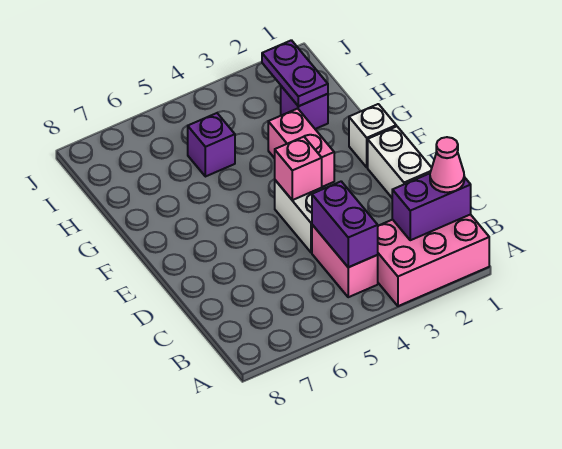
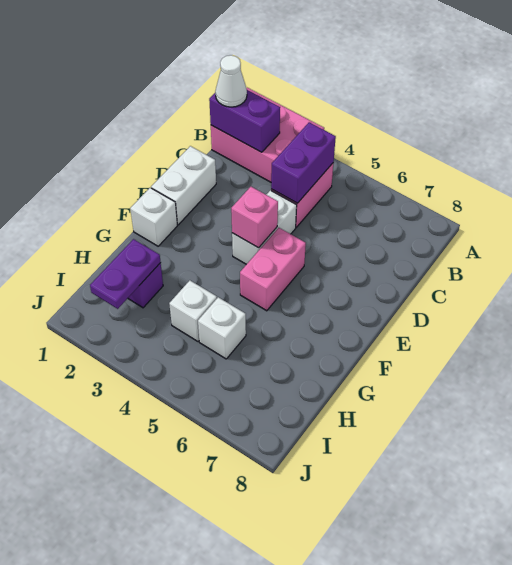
pink cone B1 level 3 -> white cone B1 level 3
pink brick F3:G3 level 1 -> pink brick E5:F5 level 1
none -> white brick H4 level 1
purple brick H5 level 1 -> white brick H5 level 1

